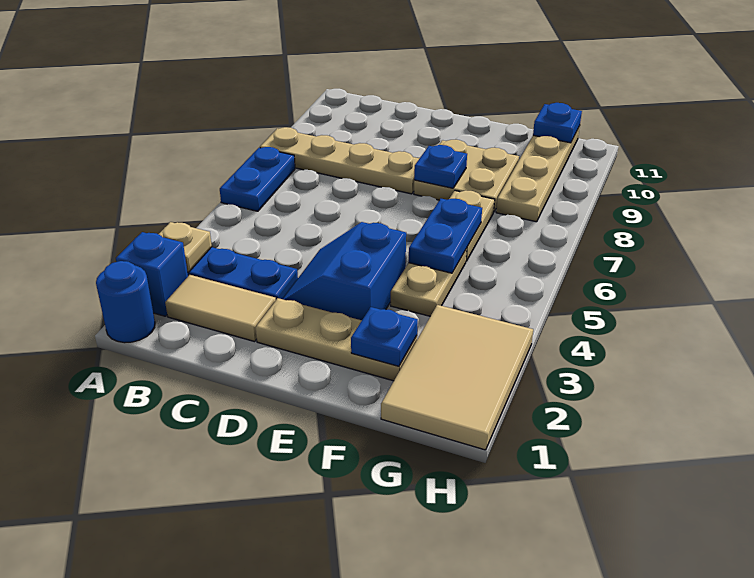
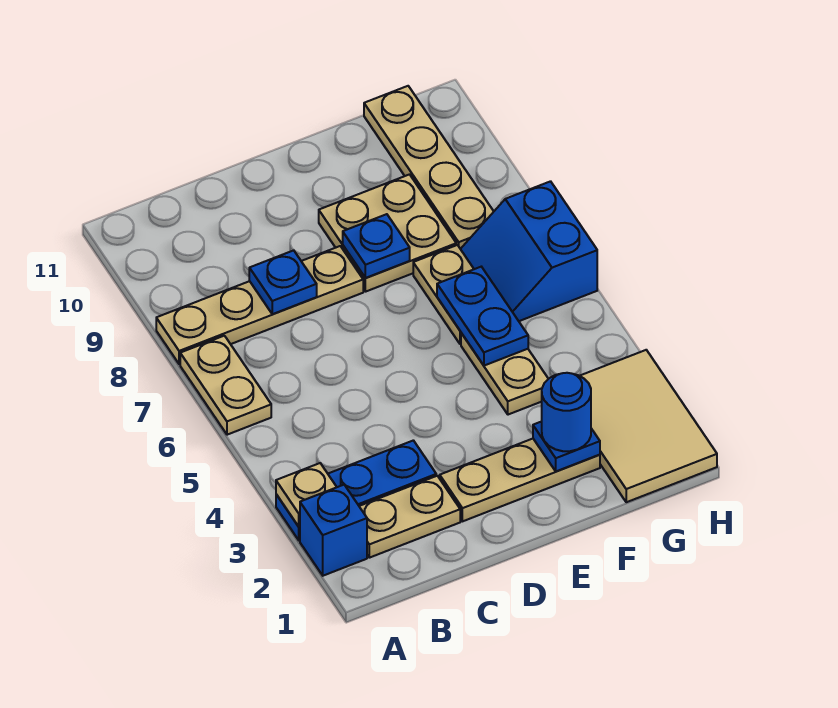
blue round brick A1 level 1 -> blue round brick F2 level 3
blue plate A6:A7 level 1 -> tan plate A6:A7 level 1
tan tile B2:C2 level 1 -> tan plate B2:C2 level 1
blue slope D3:E4 level 1 top E -> blue slope G6:H7 level 1 top H
blue plate G11 level 2 -> blue plate C8 level 2

